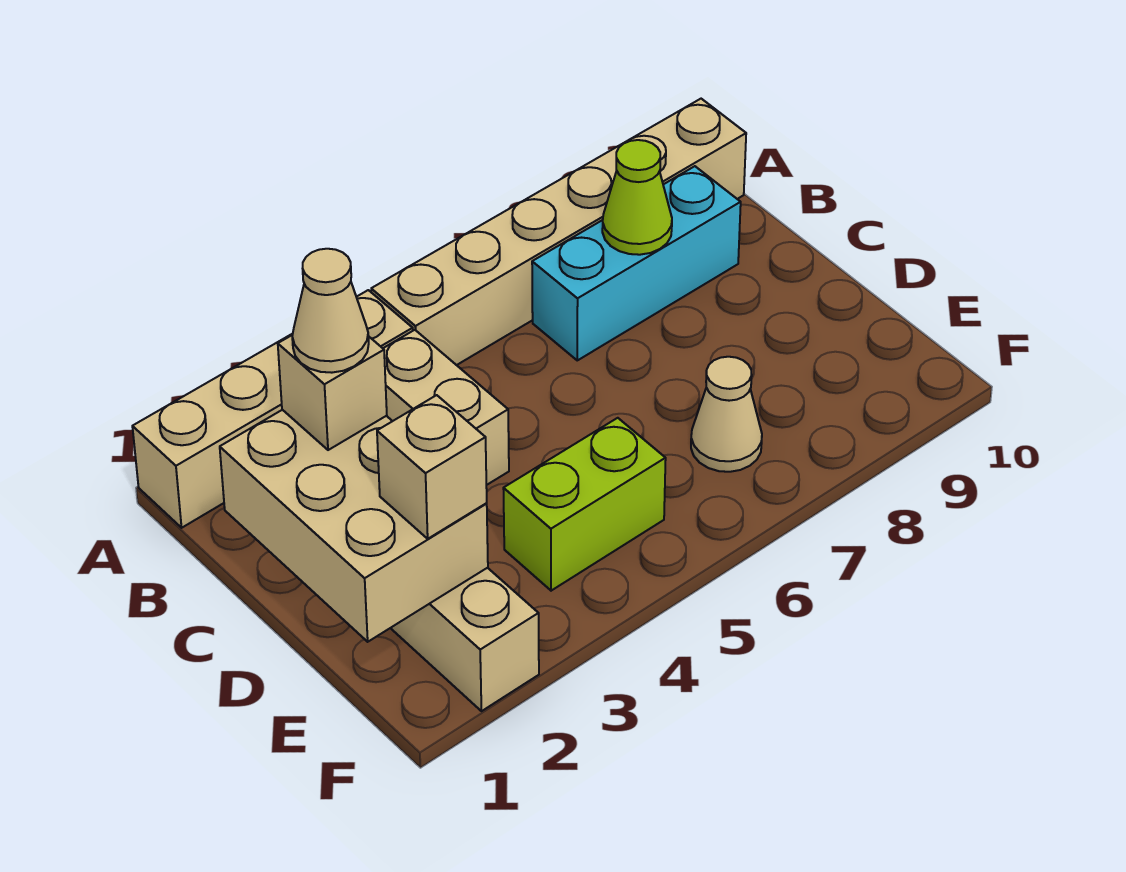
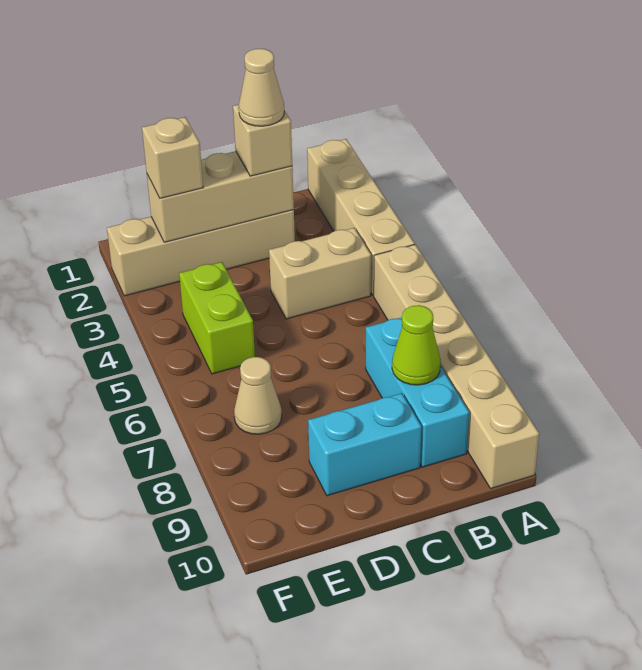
tan brick C1:E2 level 2 -> tan brick C2:E2 level 2
none -> cyan brick C9:D9 level 1

